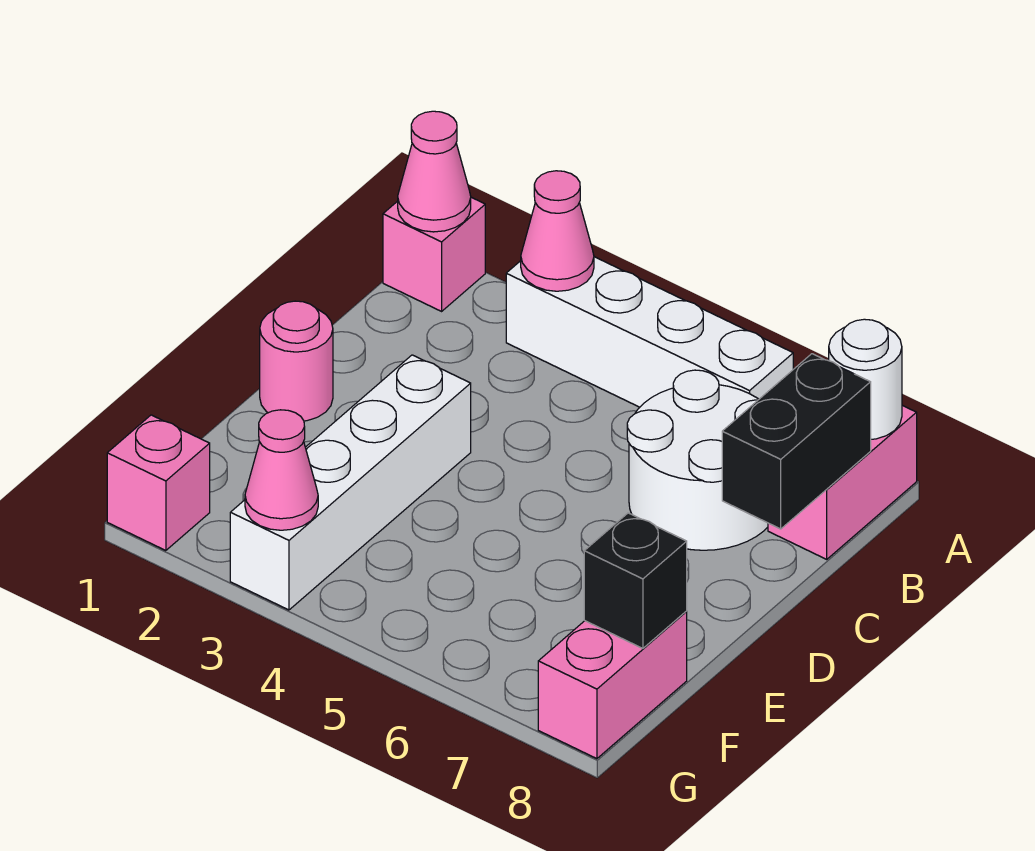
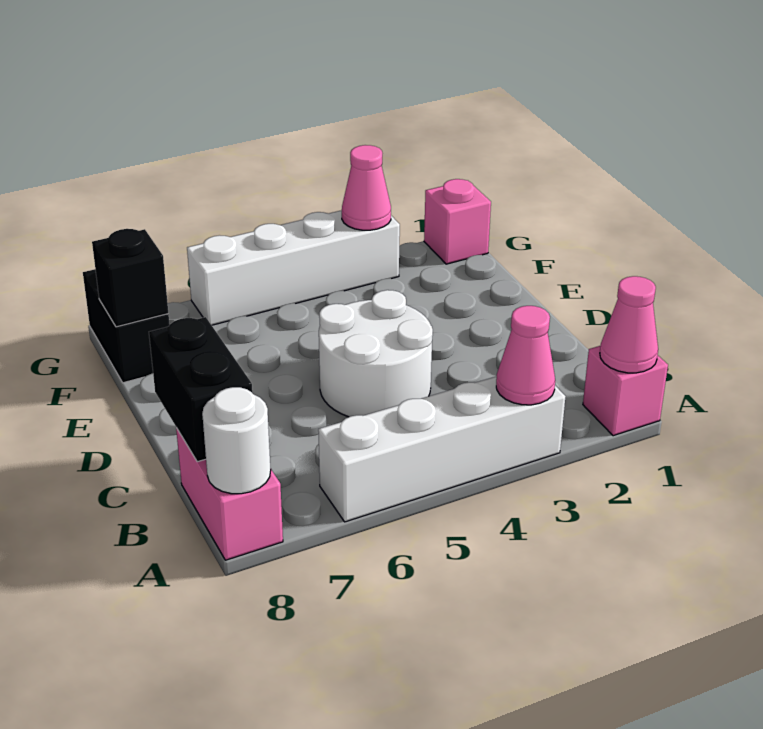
white round brick B6:C7 level 1 -> white round brick C4:D5 level 1
pink round brick D1 level 1 -> none
white brick D3:G3 level 1 -> white brick G3:G6 level 1
pink brick F8:G8 level 1 -> black brick F8:G8 level 1

